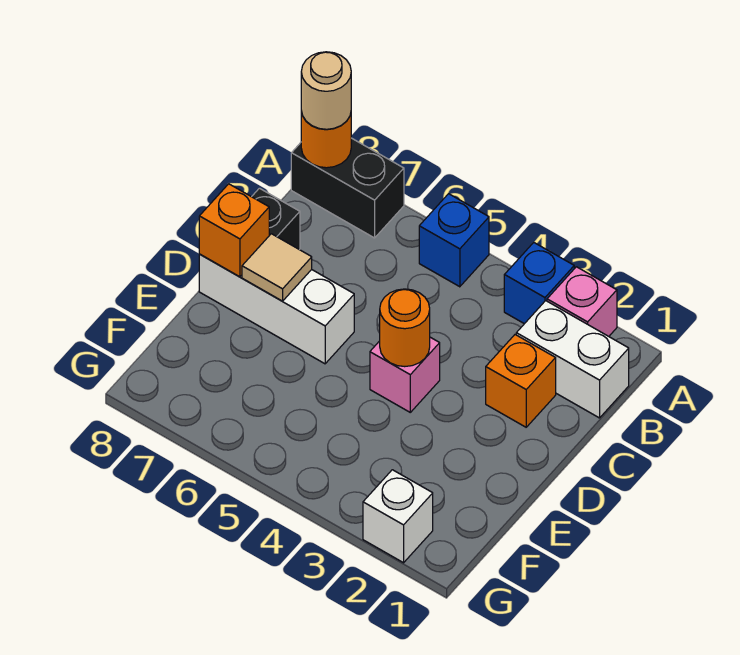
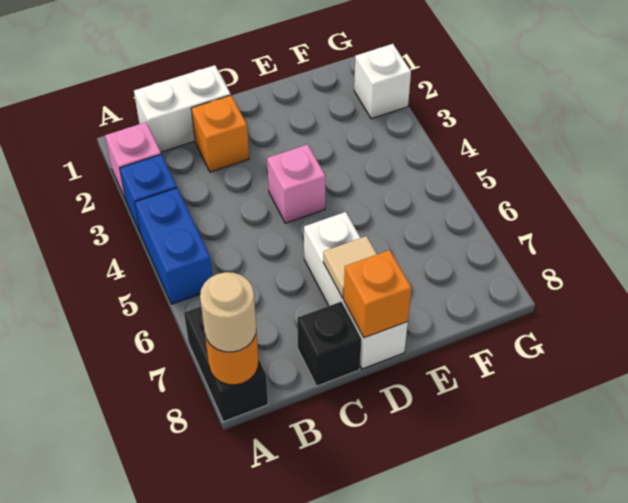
blue brick A5 level 1 -> blue brick A4:A5 level 1
white brick B1:B2 level 1 -> white brick B1:C1 level 1
orange round brick D4 level 2 -> none

